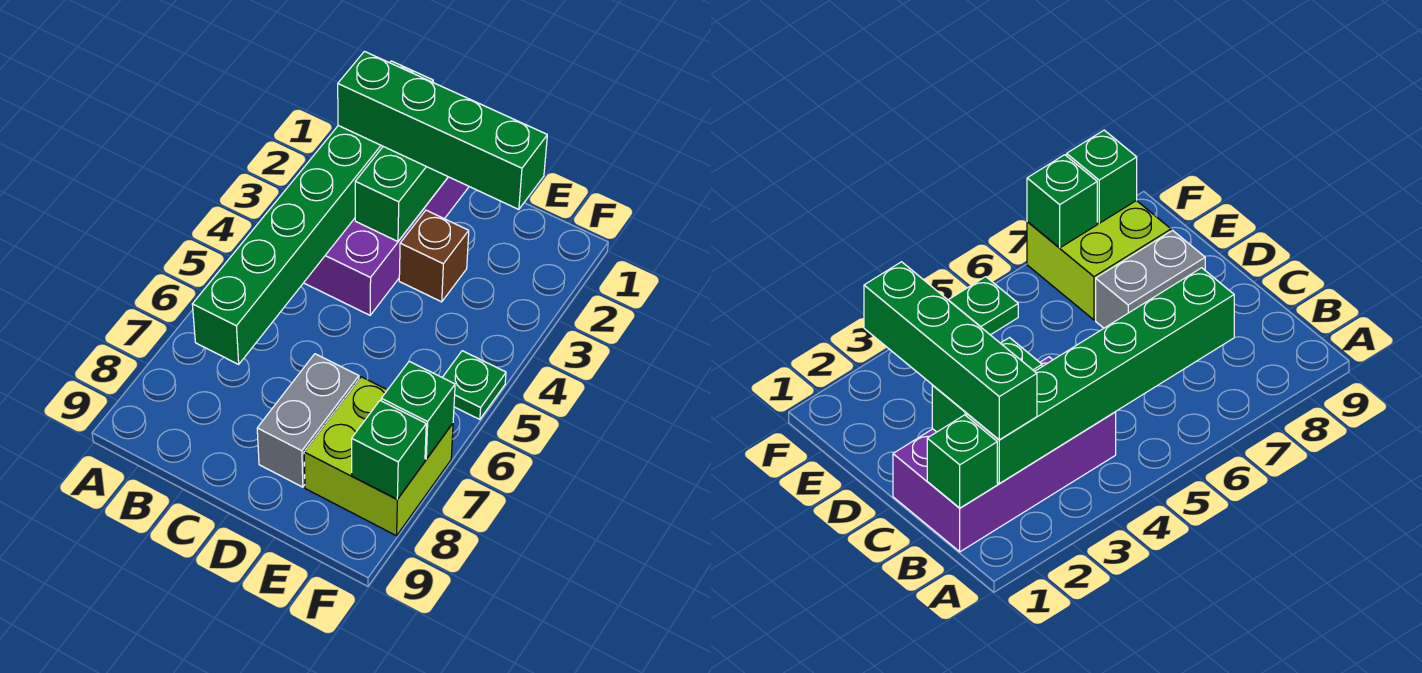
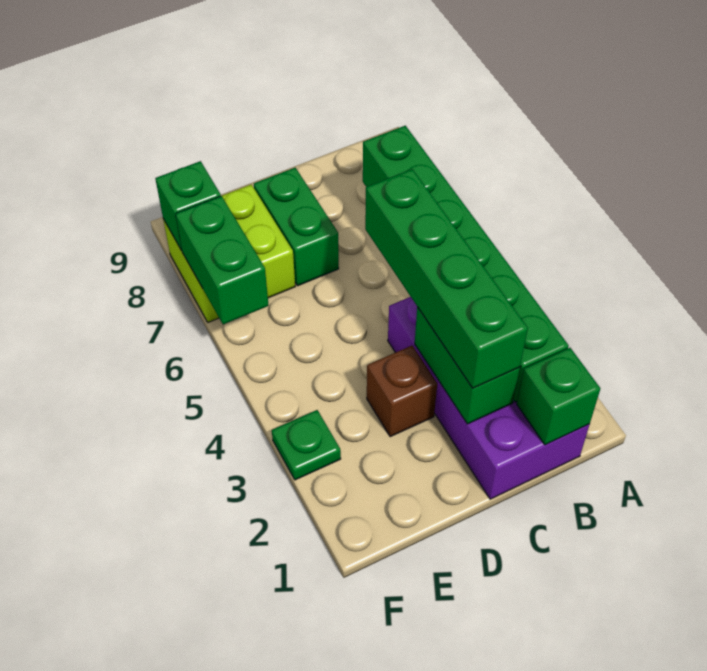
green brick B2:E2 level 3 -> green brick C2:C5 level 3
grey brick D7:D8 level 1 -> green brick D7:D8 level 1
green plate F5 level 1 -> green plate F3 level 1
green brick F7 level 2 -> green brick F6:F7 level 2

